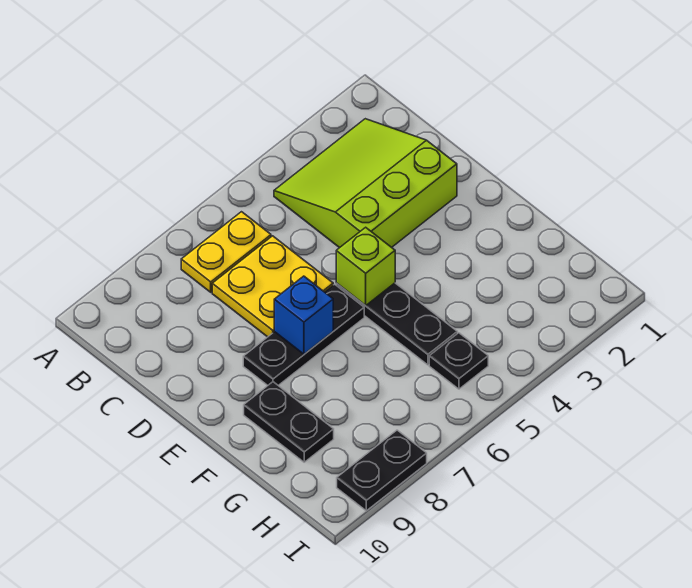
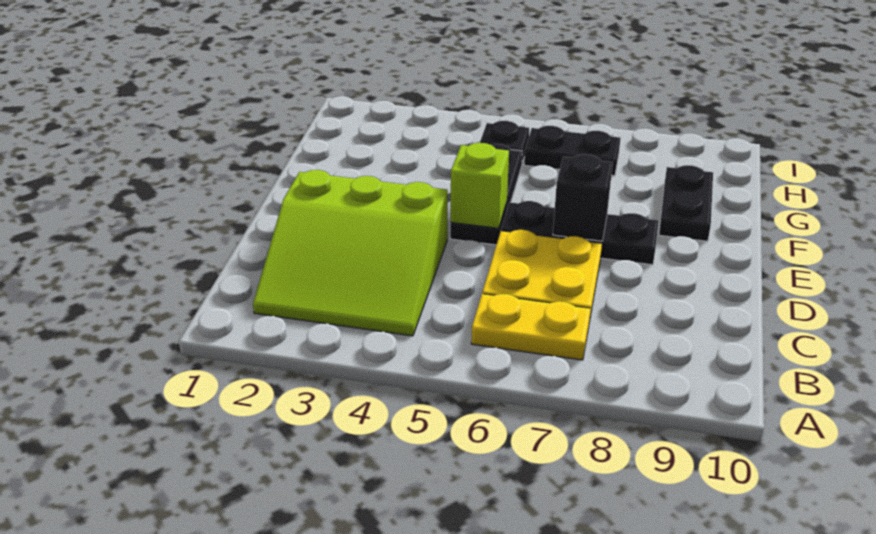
blue brick E7 level 2 -> black brick E7 level 2
black plate I8:I9 level 1 -> black plate H6:H7 level 1

